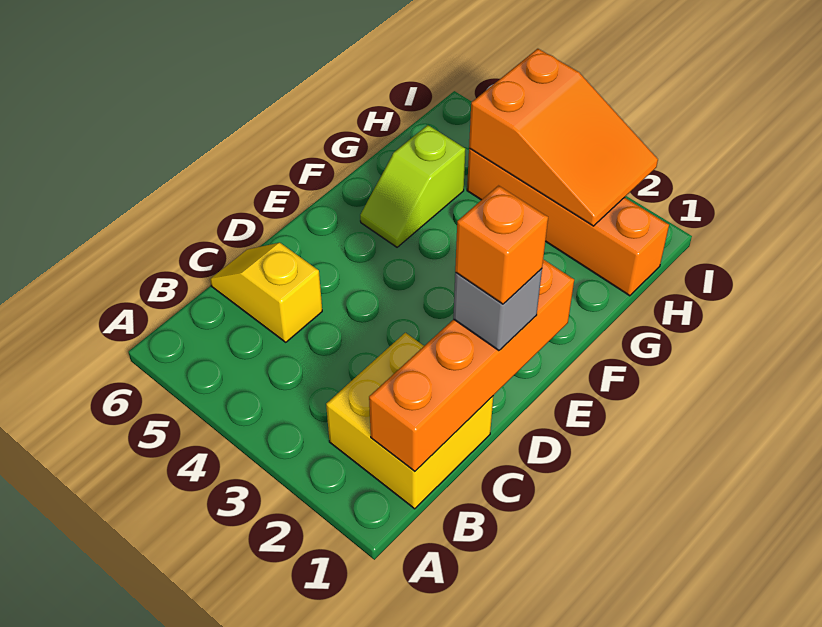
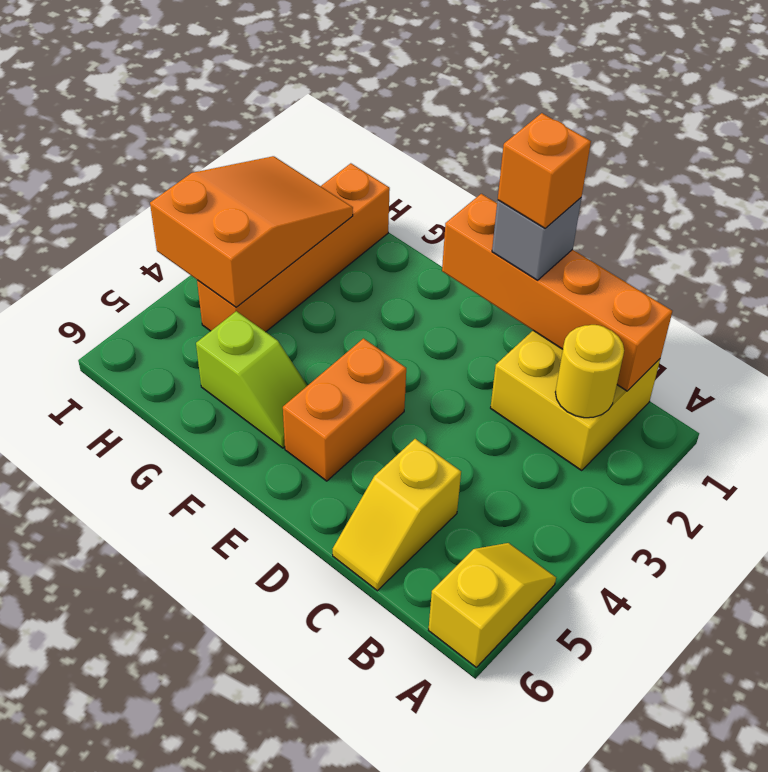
none -> yellow slope A5:A6 level 1 top 6
none -> yellow round brick B2 level 2
none -> orange brick E4:E5 level 1

